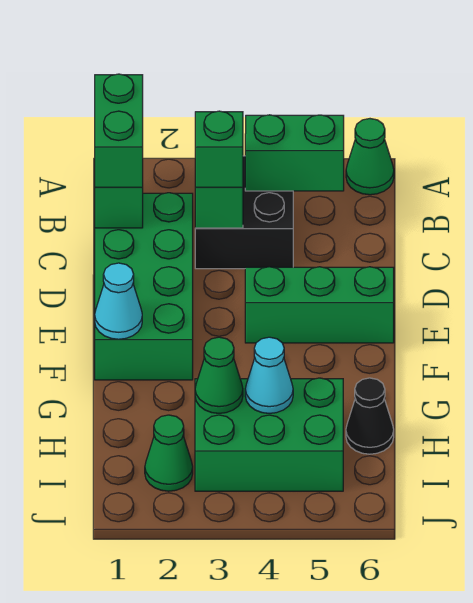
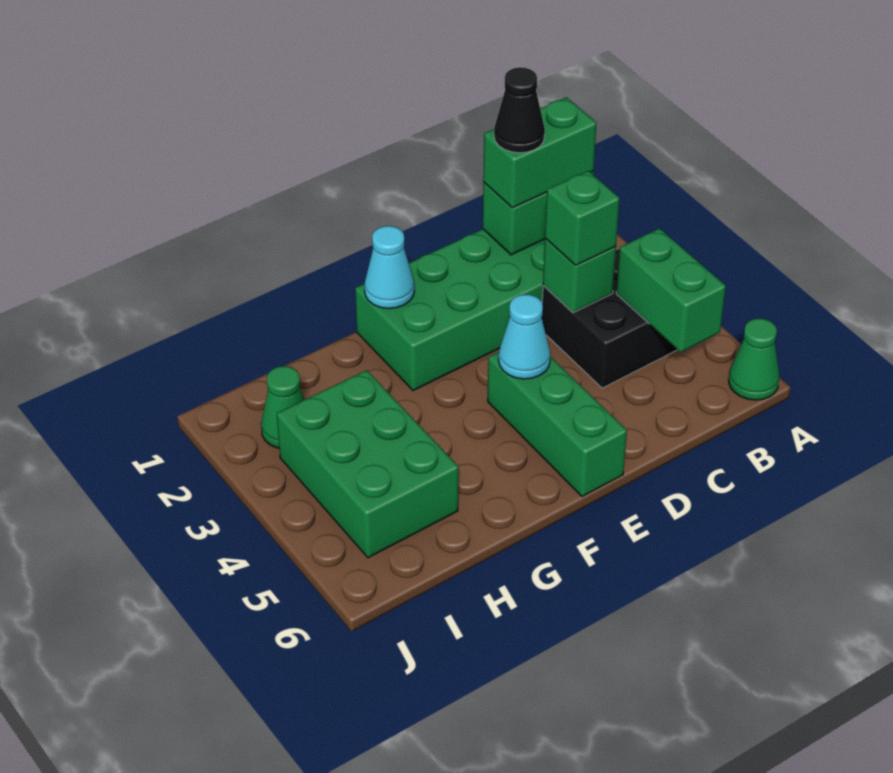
green cone H3 level 2 -> none
cyan cone H4 level 2 -> cyan cone E4 level 2
black cone H6 level 1 -> black cone C1 level 4

